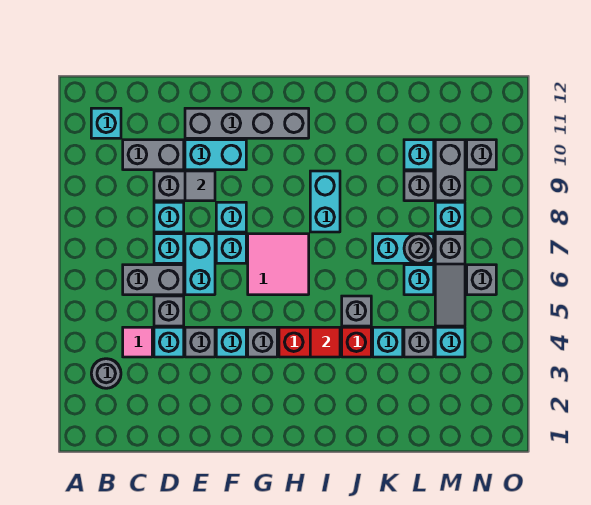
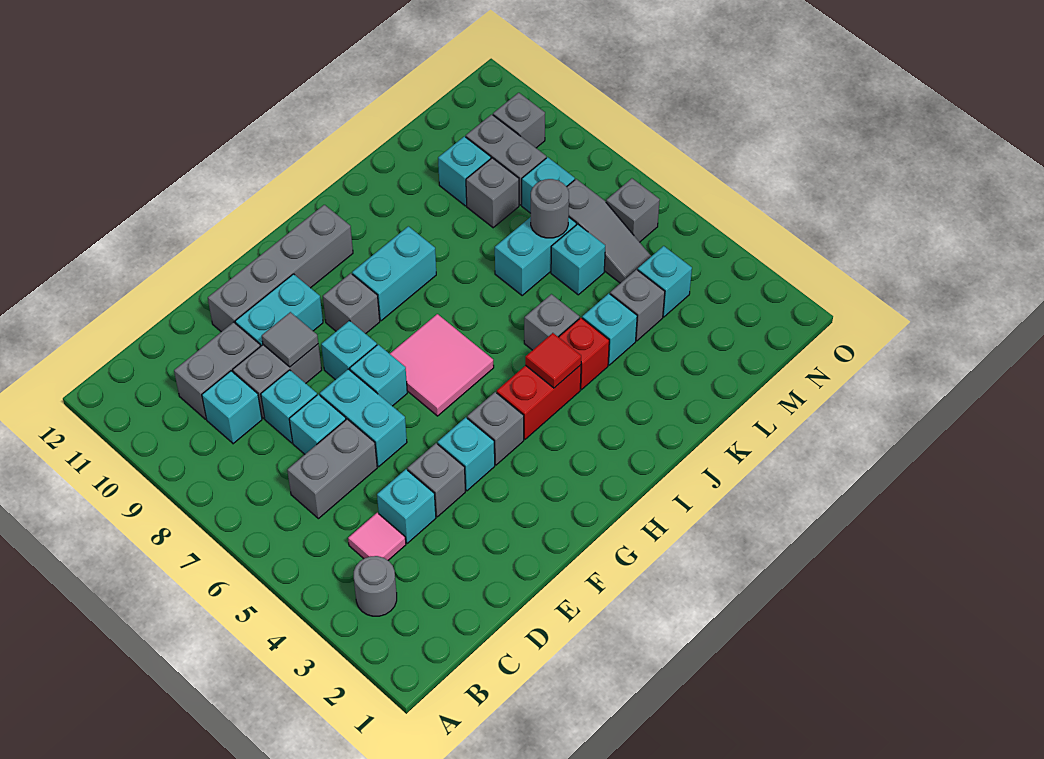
cyan brick B11 level 1 -> cyan brick C9 level 1
grey brick D5 level 1 -> grey brick G9 level 1
cyan brick I8:I9 level 1 -> cyan brick H9:I9 level 1

